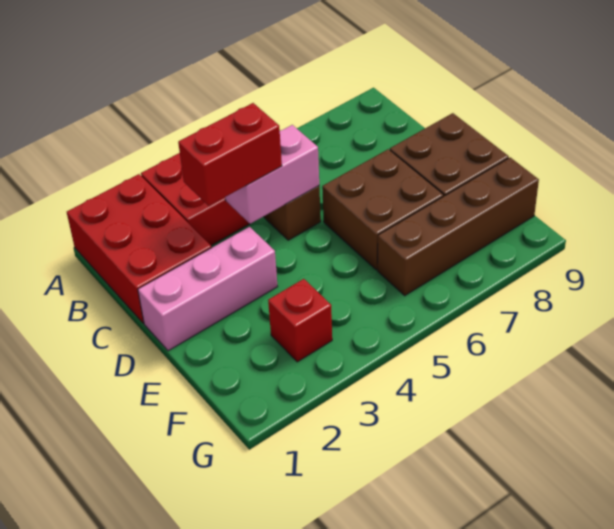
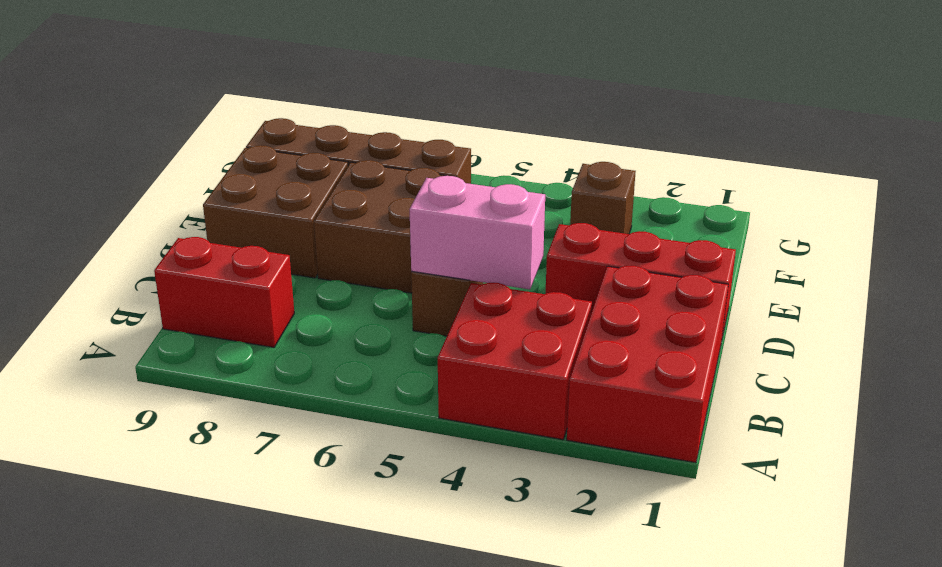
red brick C3:C4 level 3 -> red brick B8:B9 level 1
pink brick D1:D3 level 1 -> red brick D1:D3 level 1
red brick F3 level 1 -> brown brick F3 level 1

